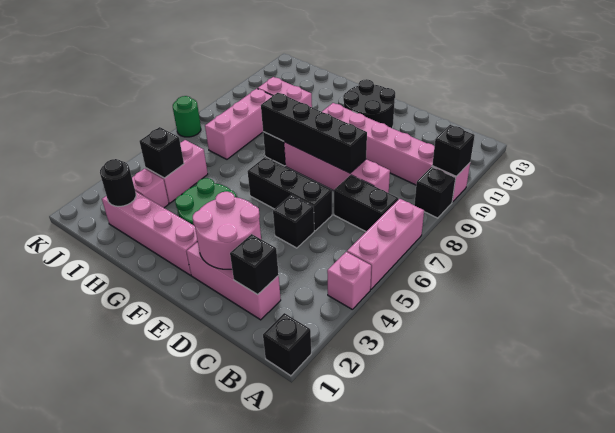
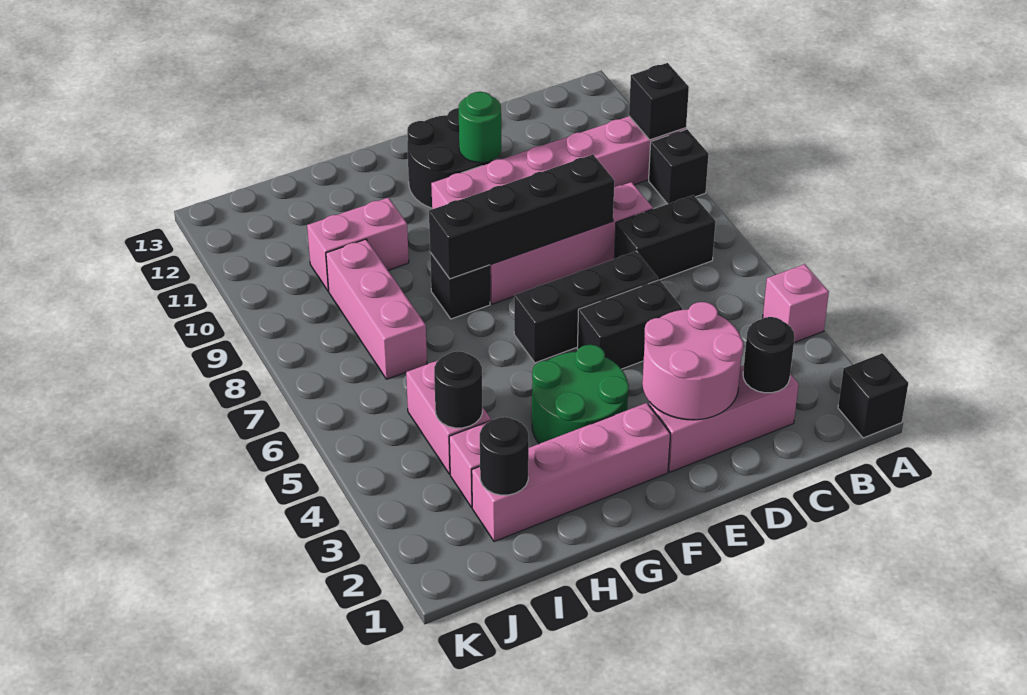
pink brick A5:A7 level 1 -> none
black brick C2 level 2 -> black round brick C2 level 2
black brick D5 level 1 -> black brick D5:E5 level 1
black brick I4 level 2 -> black round brick I4 level 2
green round brick K7 level 1 -> green round brick E11 level 2

